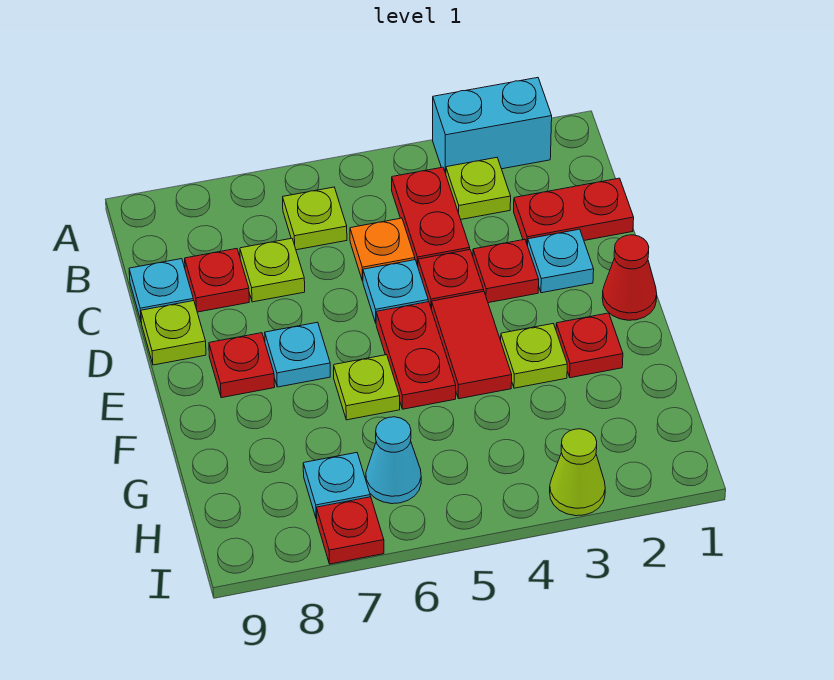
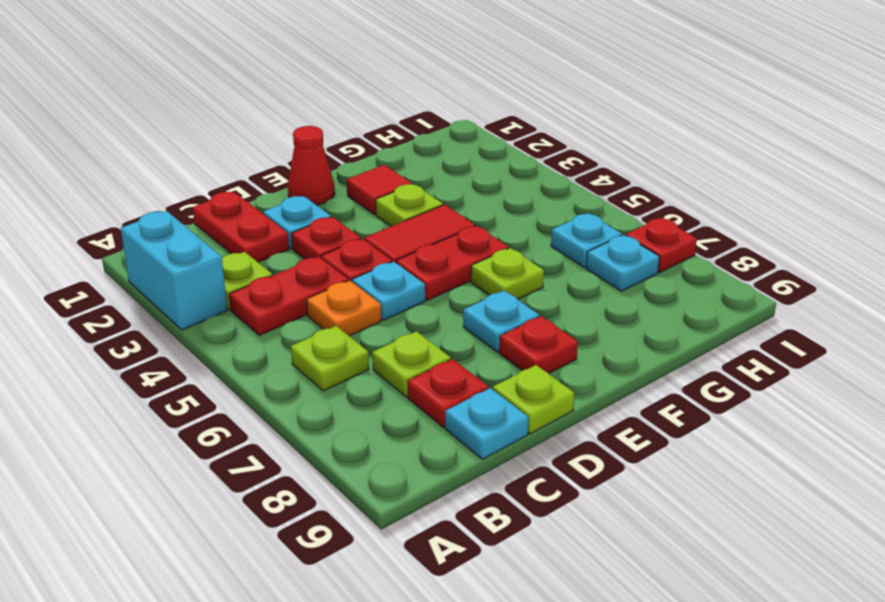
red plate F2 level 1 -> red tile F2 level 1
cyan cone H6 level 1 -> cyan plate H6 level 1
lime cone I3 level 1 -> none

